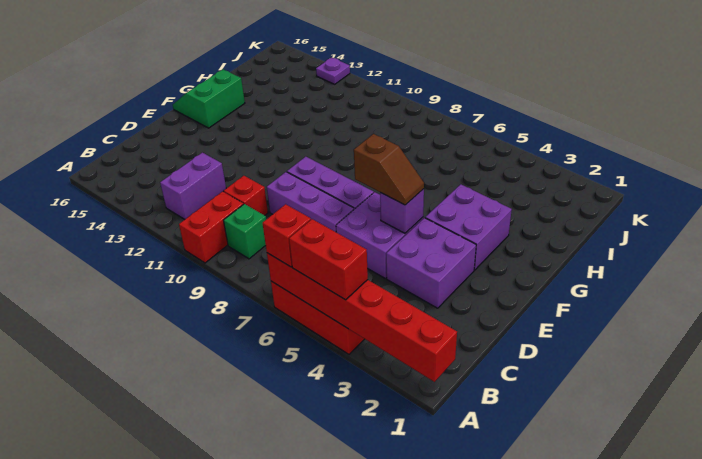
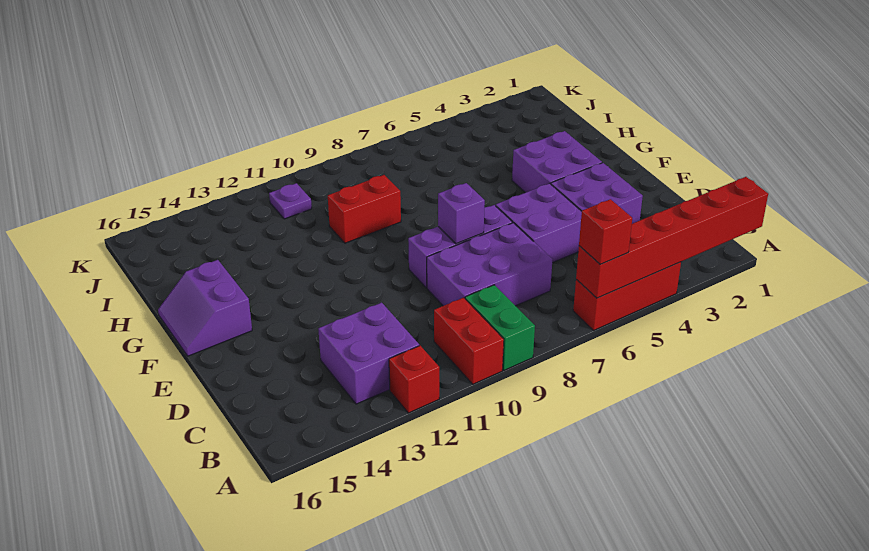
red brick A4:A5 level 3 -> red brick H9:H10 level 1
green brick B9 level 1 -> green brick A9:B9 level 1
purple brick B12:C12 level 1 -> purple brick B12:C13 level 1
red brick C10 level 1 -> red brick A12 level 1
purple brick D7:D9 level 1 -> purple brick C7:D9 level 1
purple brick E5 level 2 -> purple brick E8 level 2
brown slope E5:E6 level 3 top 6 -> none
green slope F15:G16 level 1 top 15 -> purple slope F15:G16 level 1 top 15
purple plate K13 level 1 -> purple plate J11 level 1

